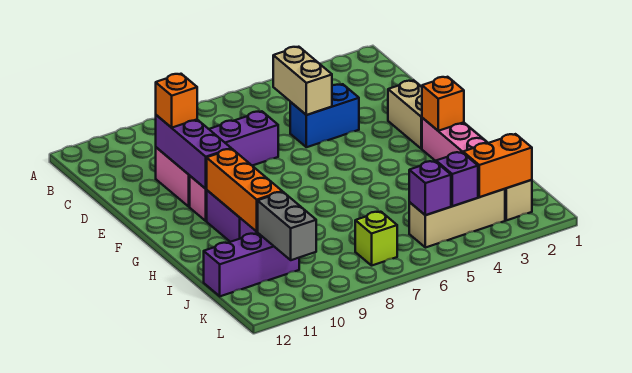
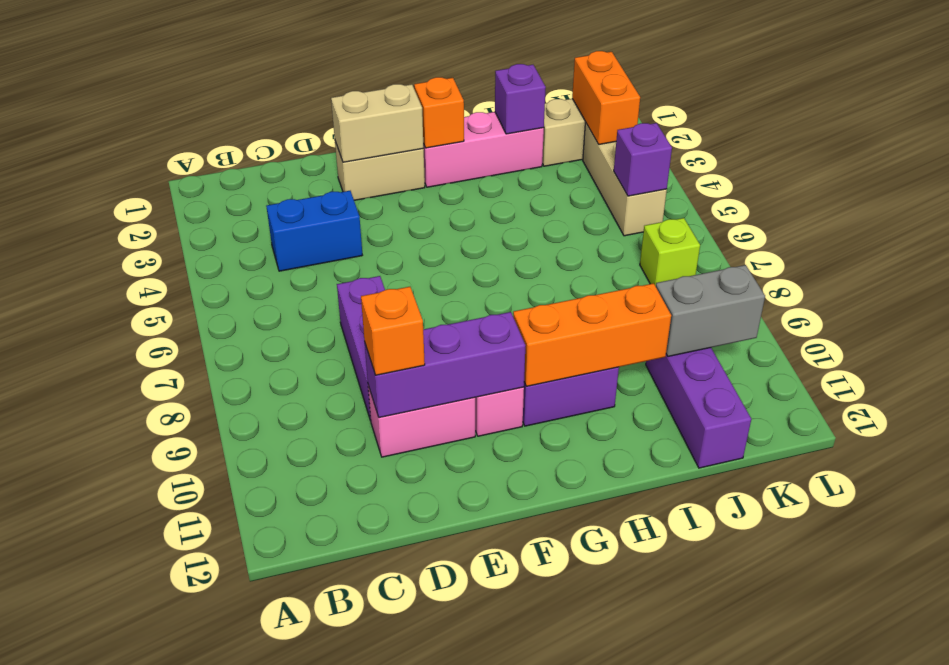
tan brick C5:D5 level 2 -> tan brick E2:F2 level 2
blue brick D4:D5 level 1 -> blue brick C4:D4 level 1
purple brick K4 level 2 -> purple brick I2 level 2

